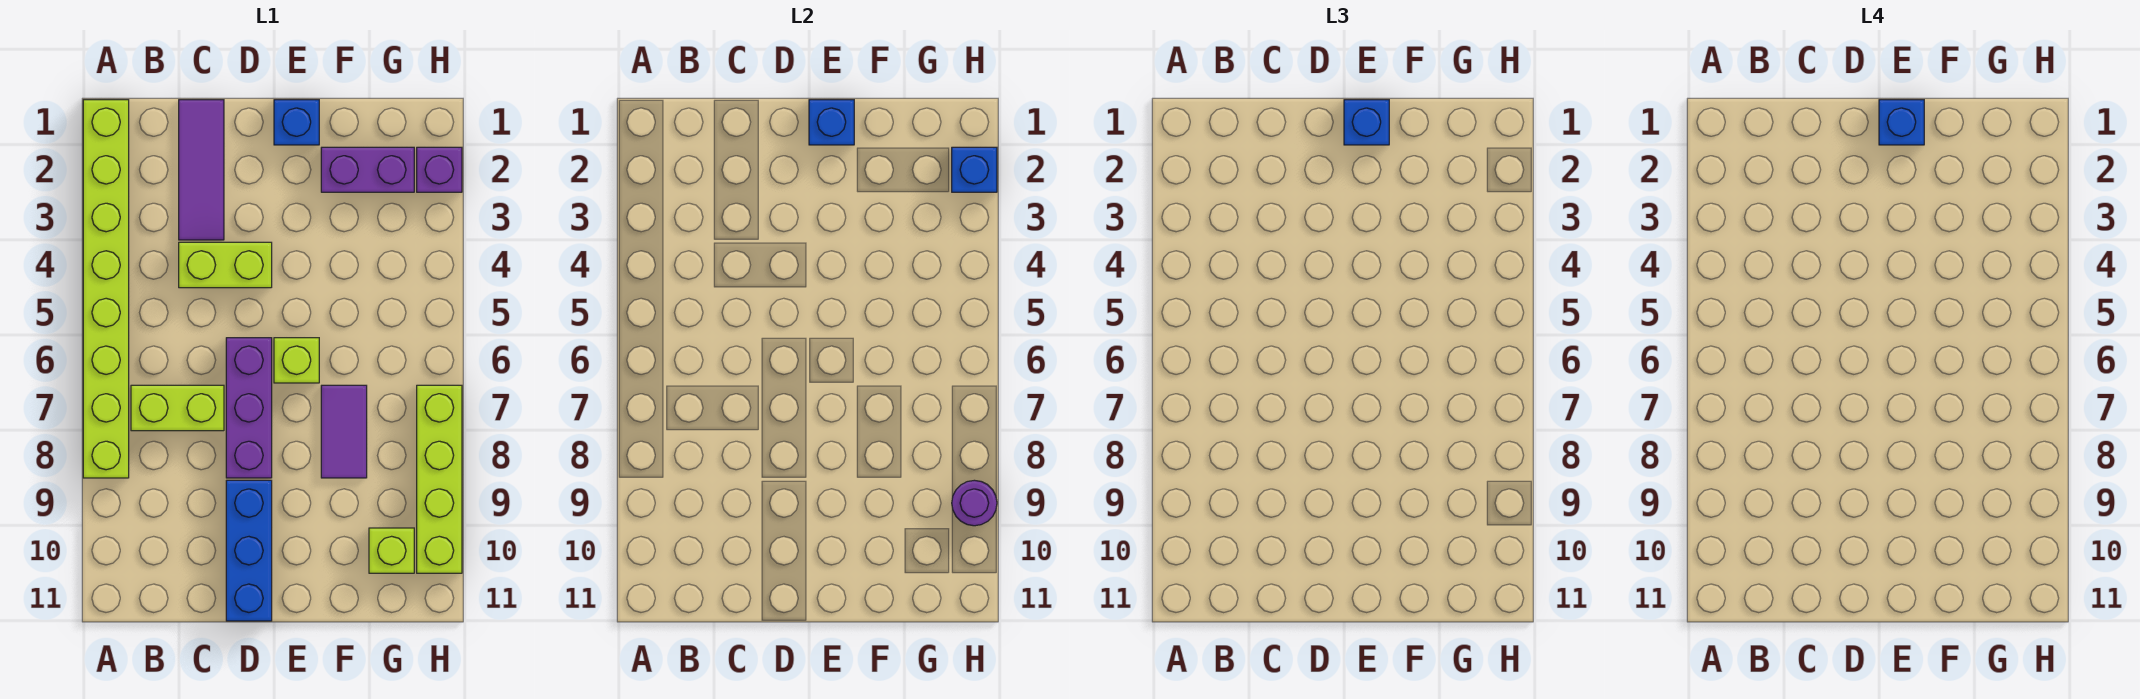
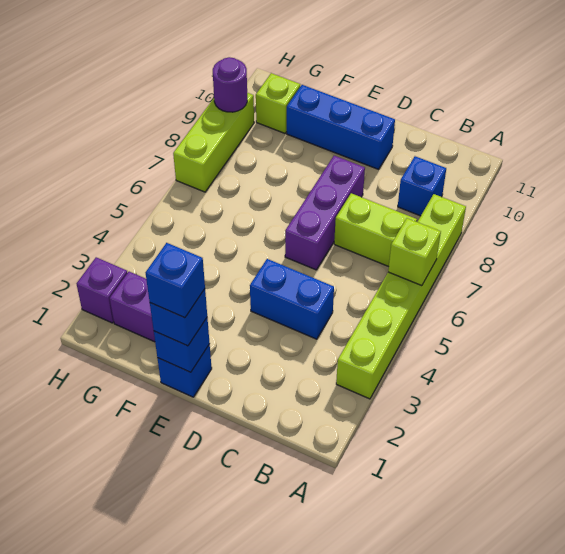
lime brick A1:A8 level 1 -> lime brick A3:A8 level 1
purple tile C1:C3 level 1 -> none
lime brick C4:D4 level 1 -> blue brick C4:D4 level 1
blue brick D9:D11 level 1 -> blue brick D10:F10 level 1
lime brick E6 level 1 -> lime brick A6 level 2
purple tile F7:F8 level 1 -> none
blue brick H2 level 2 -> blue brick B9 level 1
lime brick H7:H10 level 1 -> lime brick H7:H9 level 1

